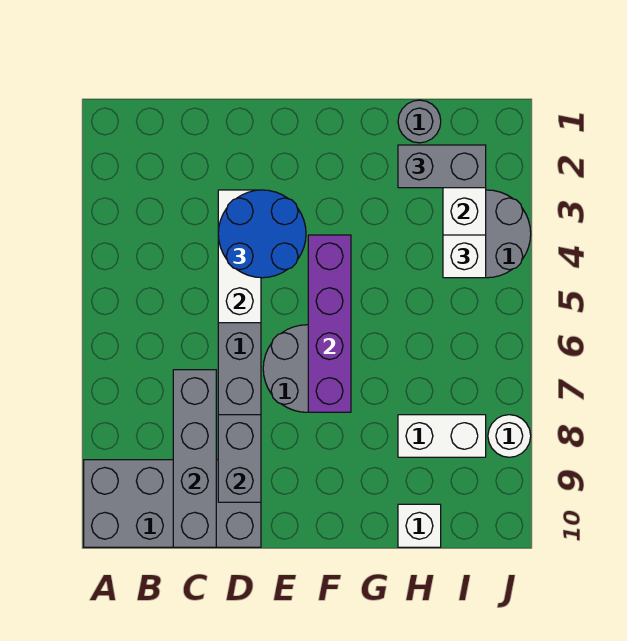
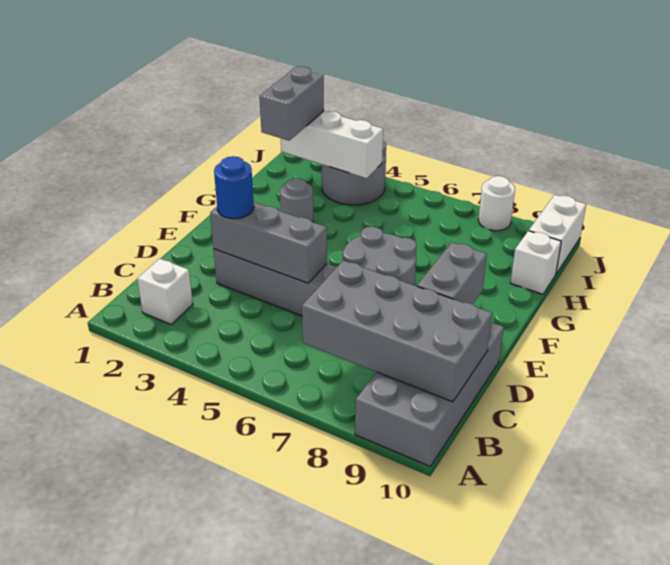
grey brick C7:C10 level 2 -> grey brick B7:C10 level 2
white brick D3:D5 level 2 -> grey brick D3:D5 level 2
blue round brick D3:E4 level 3 -> blue round brick D3 level 3
grey brick D8:D9 level 2 -> grey brick D9:E9 level 2
purple brick F4:F7 level 2 -> none
grey round brick H1 level 1 -> grey round brick G3 level 1
white brick H8:I8 level 1 -> white brick I10:J10 level 1
white brick I4 level 3 -> white brick B2 level 1

